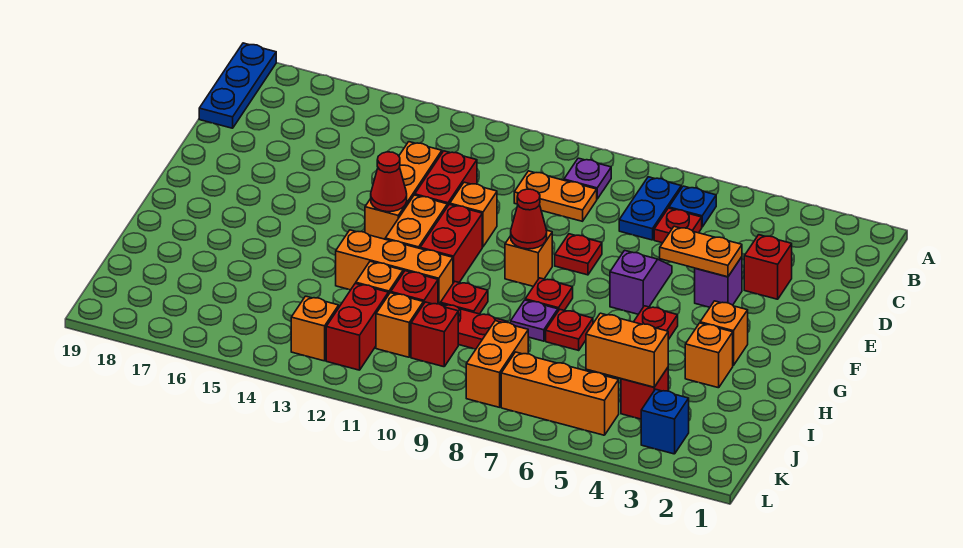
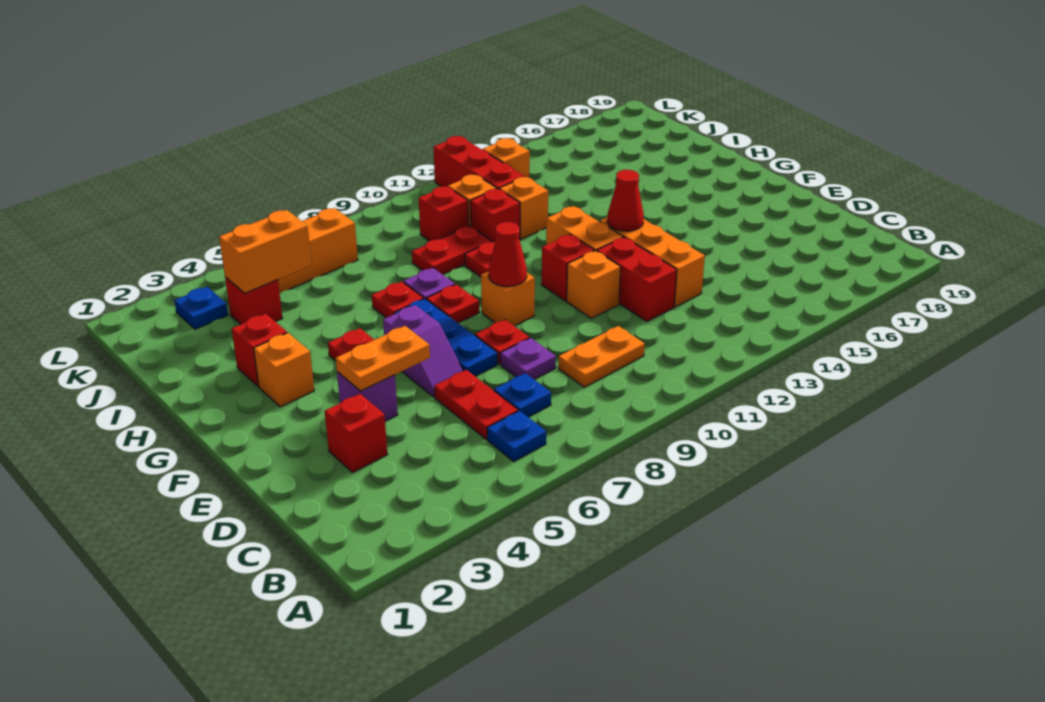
blue plate A19:C19 level 1 -> blue plate E7:G7 level 1
blue plate B7:C7 level 1 -> blue plate C7 level 1
purple plate B9 level 1 -> purple plate D8 level 1
red plate C6 level 1 -> red plate C6:D6 level 1
red brick F11:G11 level 1 -> red brick F11 level 1
orange brick H3 level 1 -> red brick H3 level 1
orange brick H11:H13 level 1 -> none
orange brick J8:K8 level 1 -> none
red brick J12:K12 level 1 -> red brick J12:L12 level 1
blue brick K3 level 1 -> blue plate K3 level 1

